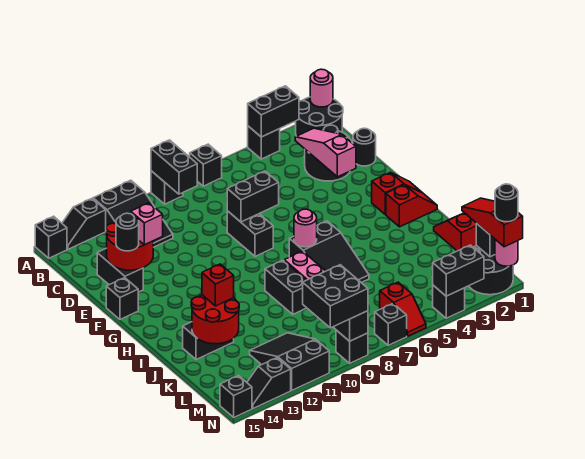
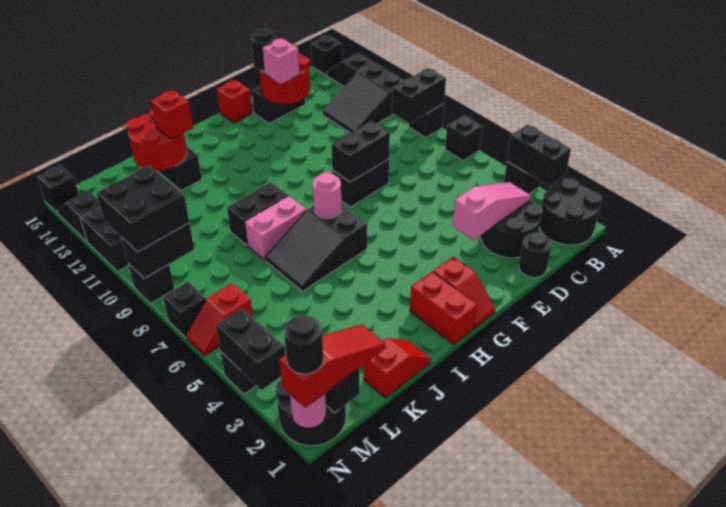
pink round brick A1 level 2 -> none
black brick E7:E8 level 2 -> black brick E8:F8 level 2
black brick F15 level 1 -> red brick F15 level 1
red slope H1:H2 level 1 top 2 -> red brick H1:H2 level 1

